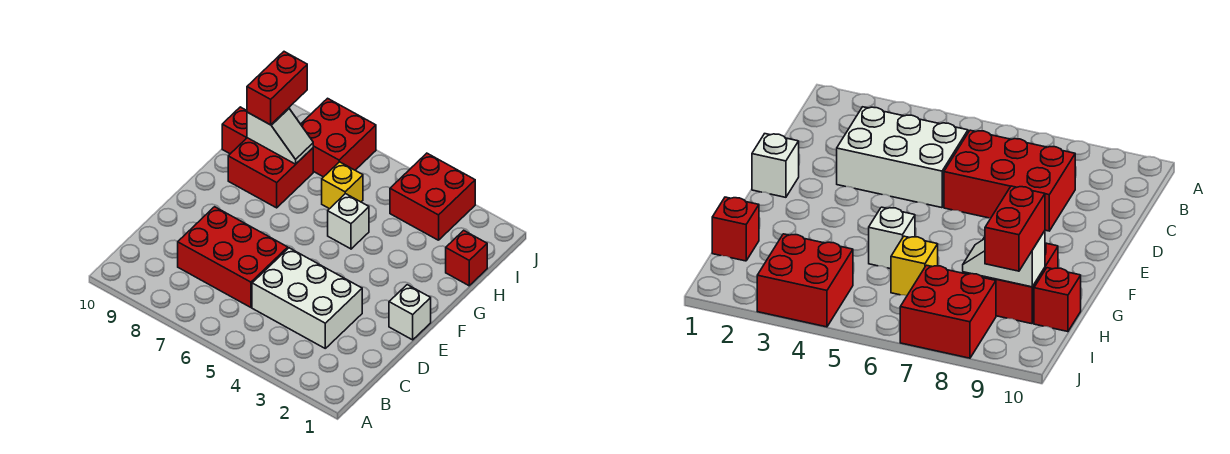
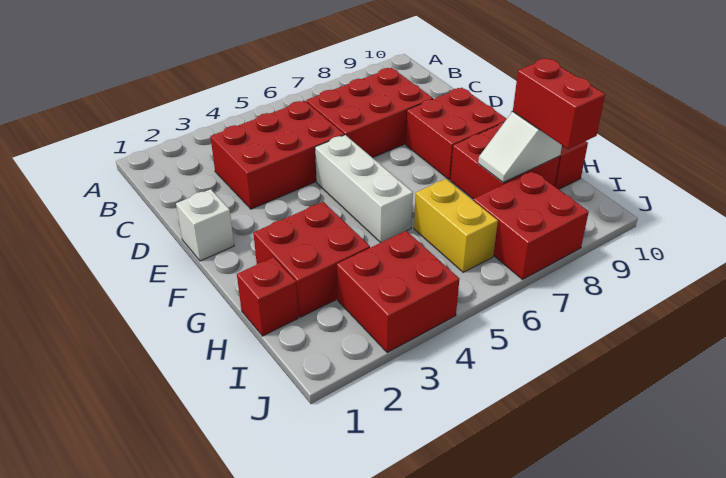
white brick C3:D5 level 1 -> red brick C3:D5 level 1
none -> red brick E8:F9 level 1
none -> red brick G2:H3 level 1
white brick G5 level 1 -> white brick E5:G5 level 1
yellow brick H6 level 1 -> yellow brick H6:I6 level 1

